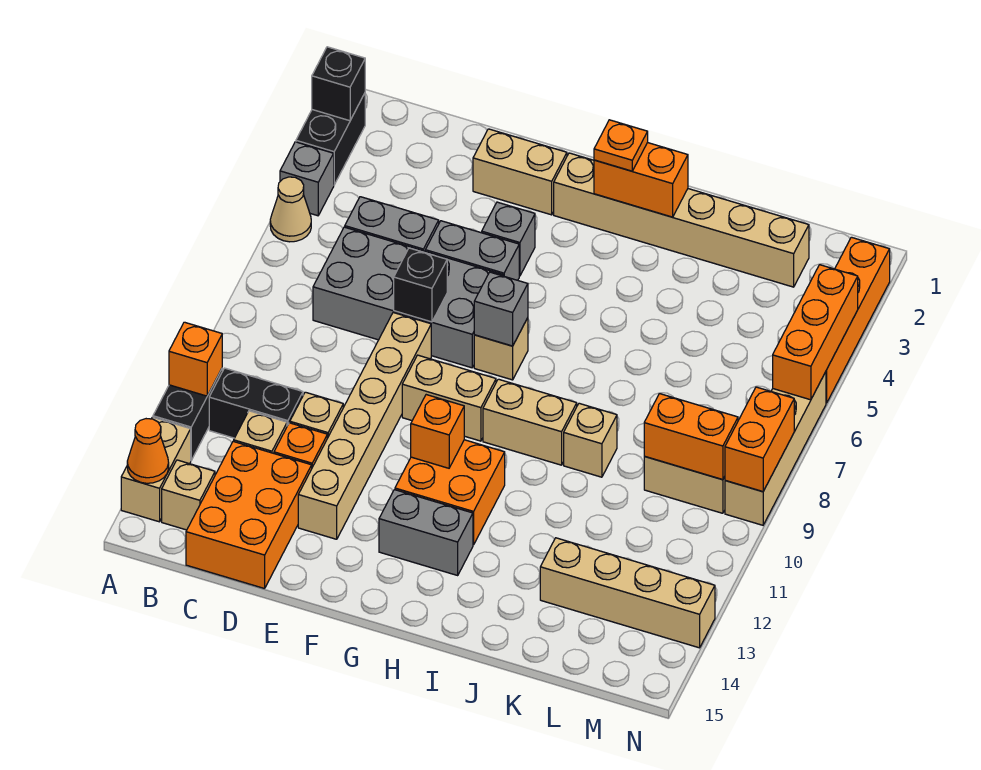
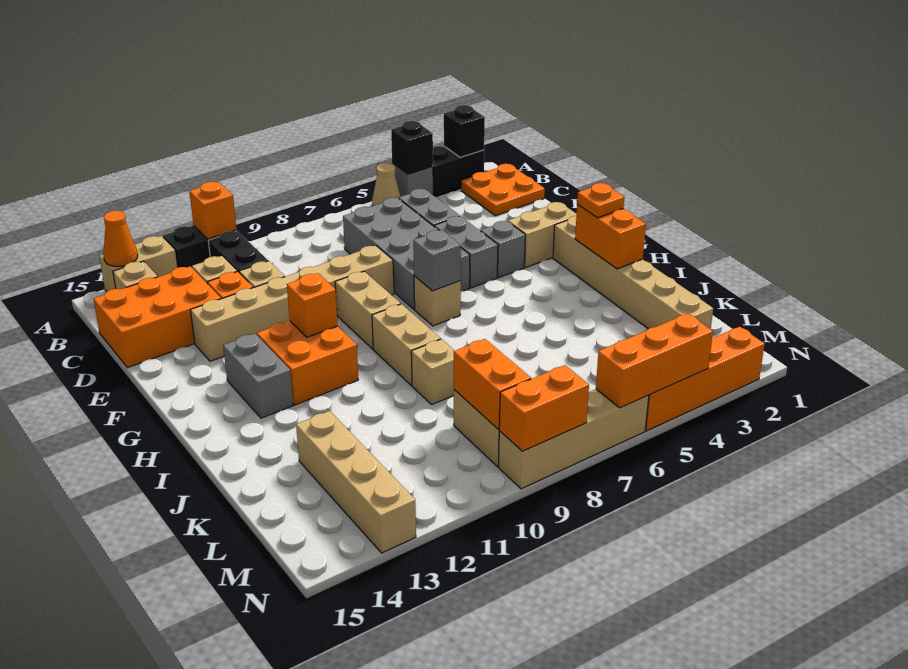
none -> orange plate B1:C2 level 1
tan brick E2:F2 level 1 -> tan brick F2:F3 level 1
black brick E7 level 2 -> black brick A4 level 2

